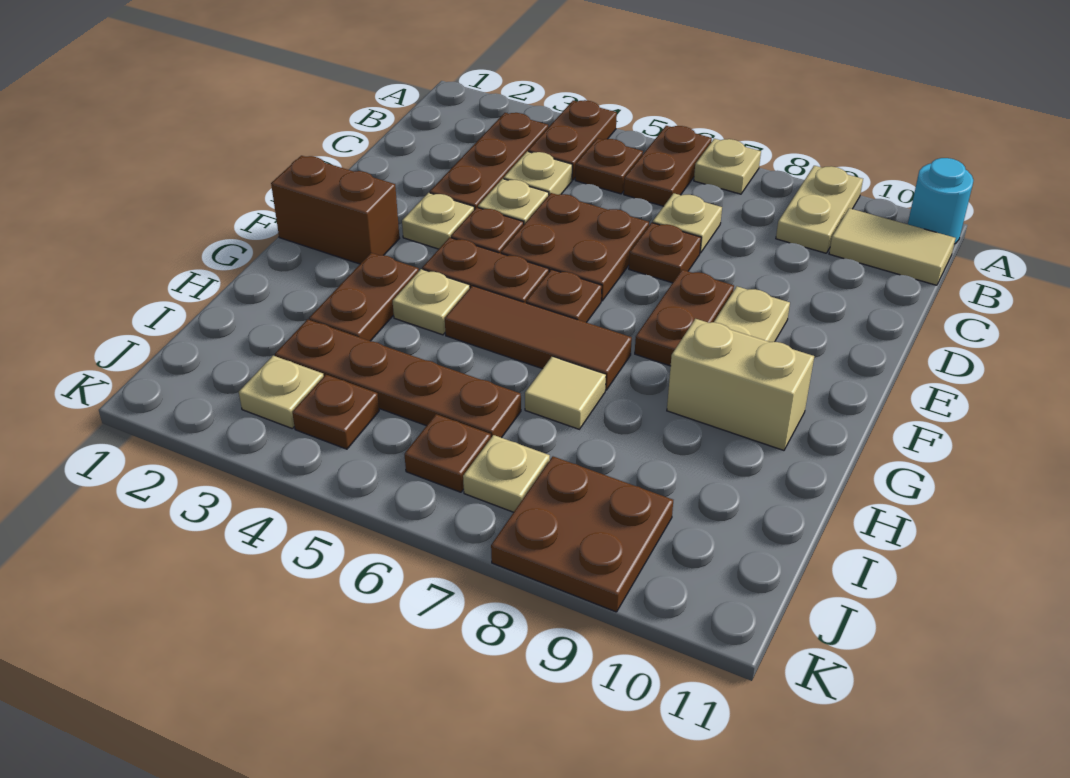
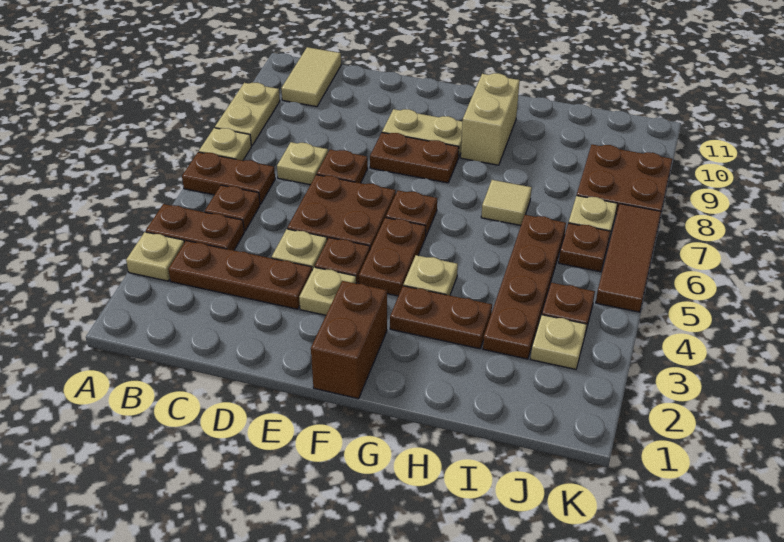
tan plate A9:B9 level 1 -> tan plate A8:A9 level 1
cyan round brick A11 level 1 -> none
tan plate C4 level 1 -> tan plate A3 level 1
brown tile G5:G7 level 1 -> brown tile K5:K7 level 1

